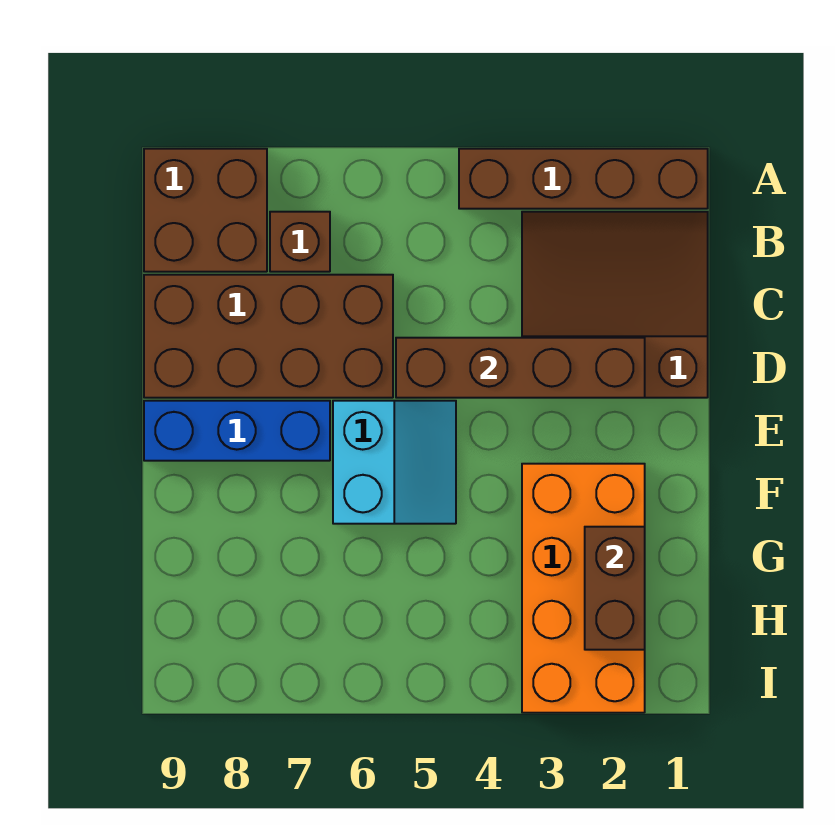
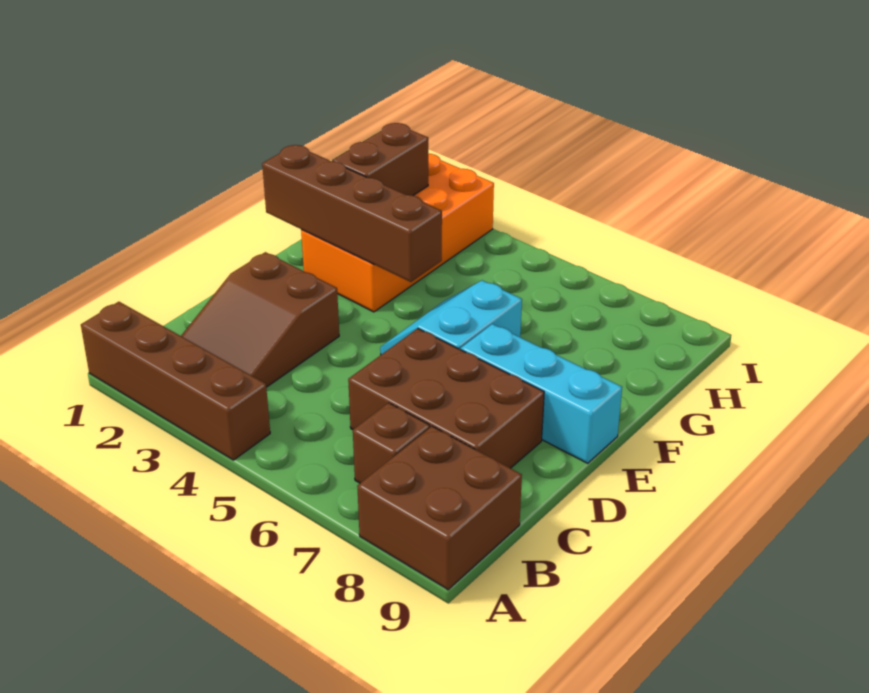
brown slope B1:D3 level 1 top D -> brown slope B2:D3 level 1 top D
brown brick C6:D9 level 1 -> brown brick C6:D8 level 1
brown brick D2:D5 level 2 -> brown brick F1:F4 level 2
blue brick E7:E9 level 1 -> cyan brick E7:E9 level 1

